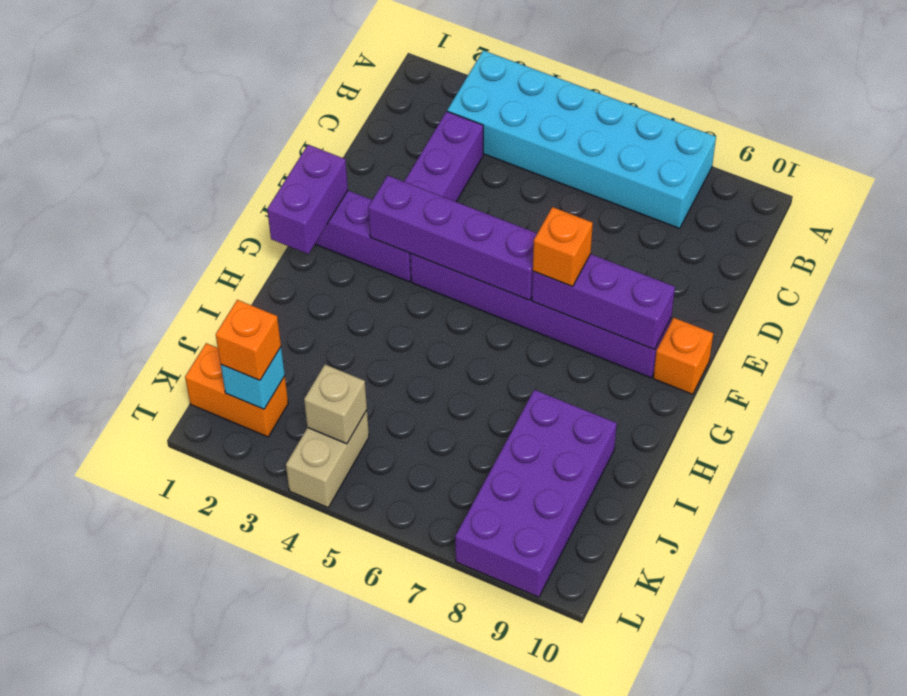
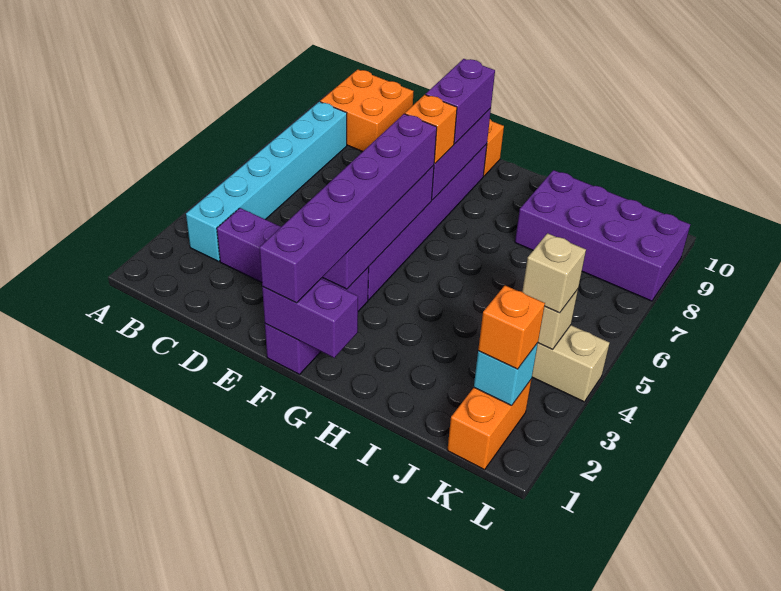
cyan brick A3:B8 level 1 -> cyan brick B3:B8 level 1
none -> orange brick B9:C10 level 1
none -> purple brick F1:F6 level 3
none -> purple brick F8:F9 level 3
none -> tan brick K4 level 3

